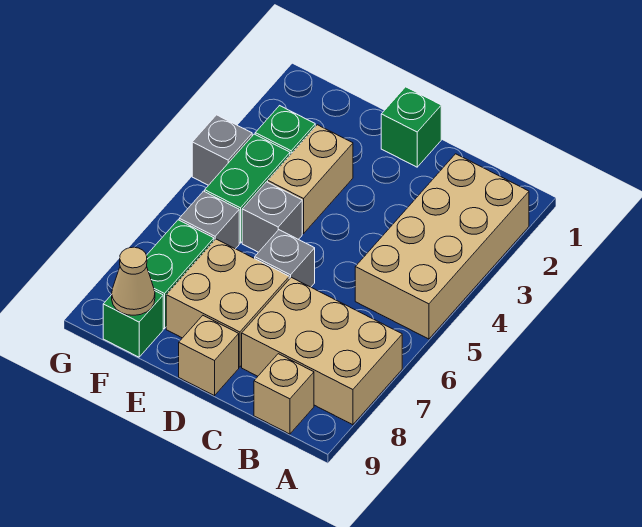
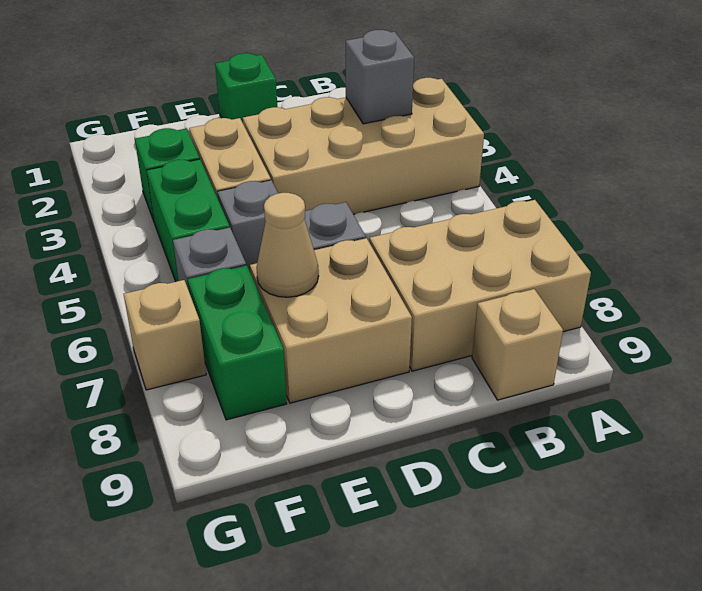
tan brick A2:B5 level 1 -> tan brick A3:D4 level 1
tan brick D9 level 1 -> tan brick G7 level 1
green brick F9 level 1 -> none
tan cone F9 level 2 -> tan cone E7 level 2
grey brick G4 level 1 -> grey brick B3 level 2

